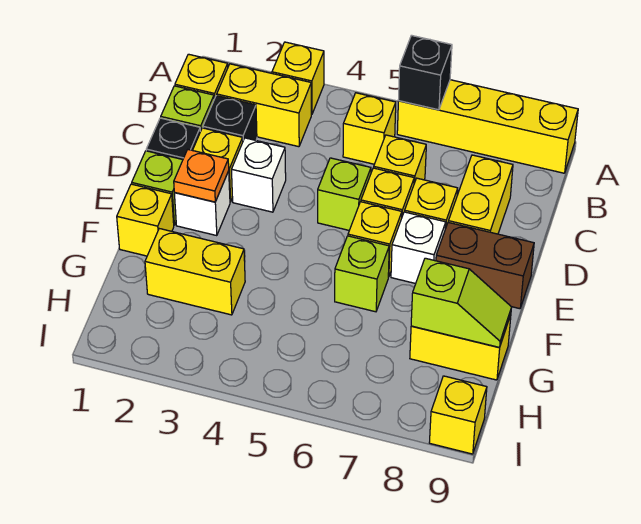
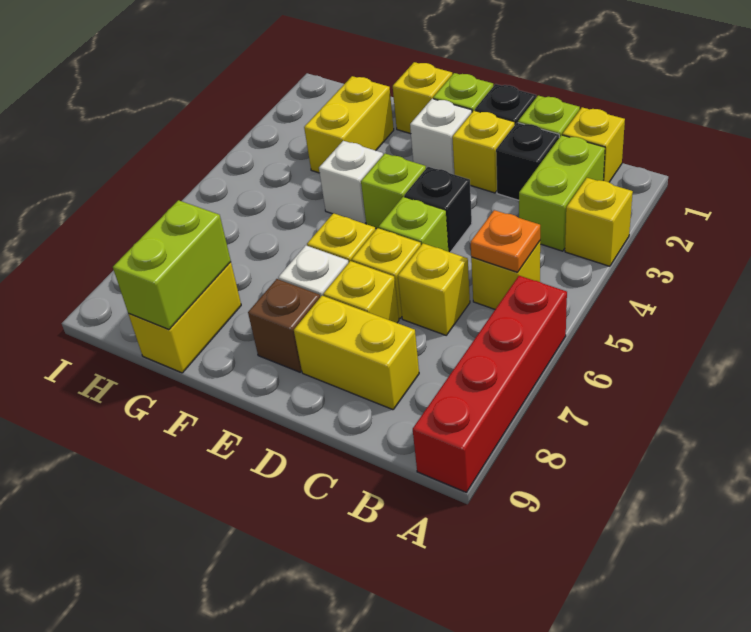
yellow brick A6:A9 level 1 -> red brick A6:A9 level 1
black brick A6 level 2 -> black brick D4 level 1
yellow brick B2:B3 level 1 -> lime brick B2:B3 level 1
white brick D3 level 1 -> white brick F4 level 1
orange plate E2 level 2 -> orange plate B5 level 2
brown brick E8:E9 level 1 -> brown brick E8 level 1
lime brick F6 level 1 -> lime brick E4 level 1
lime slope G8:G9 level 2 top 8 -> lime brick G8:G9 level 2
yellow brick I9 level 1 -> none

